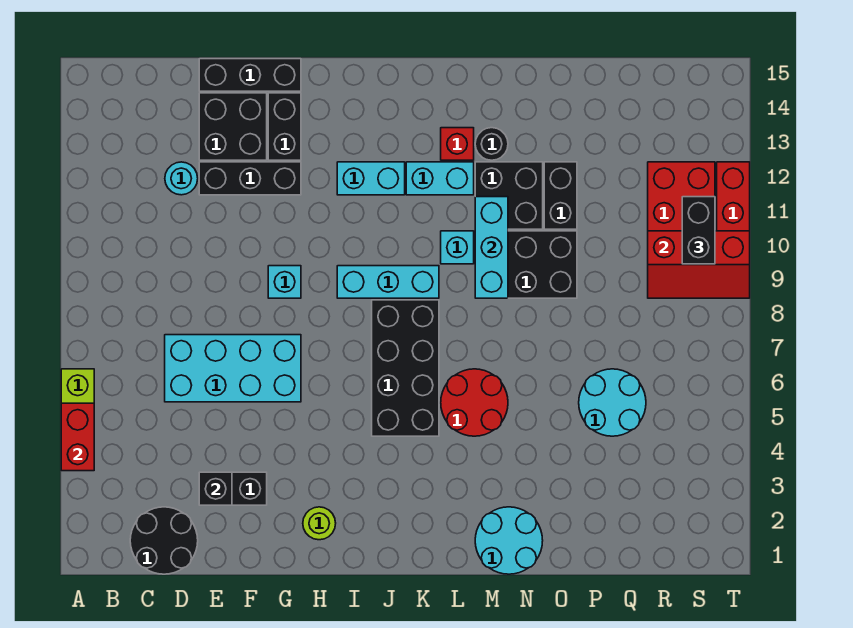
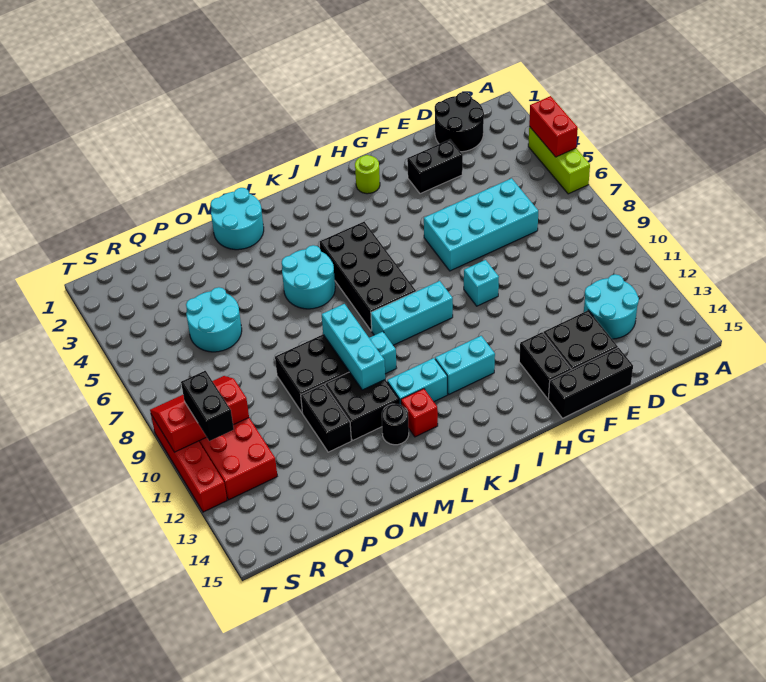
cyan round brick D12 level 1 -> cyan round brick C12:D13 level 1
black brick E3 level 2 -> none
black brick E12:G12 level 1 -> none
red round brick L5:M6 level 1 -> cyan round brick L5:M6 level 1

